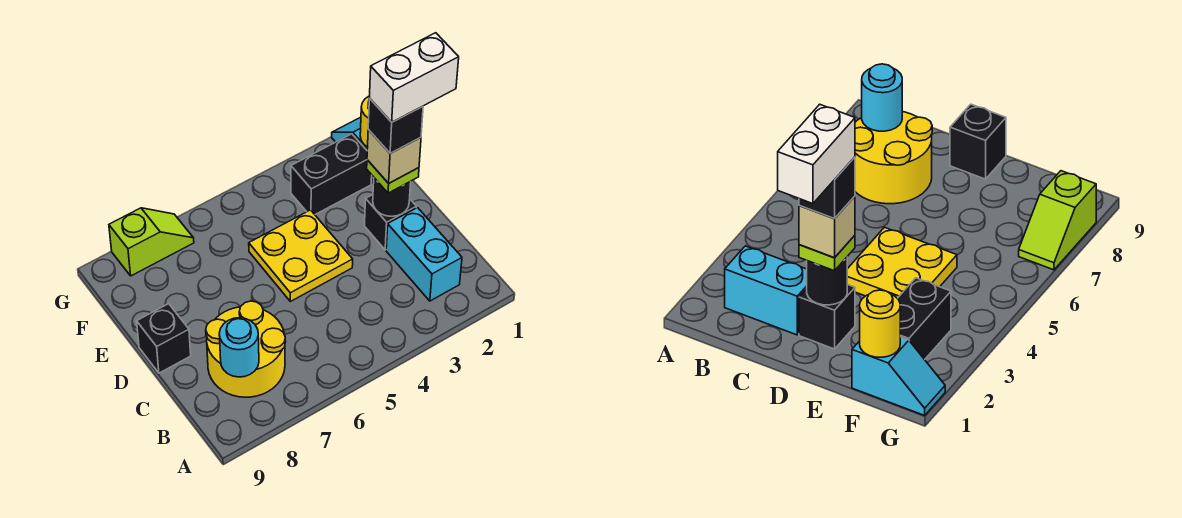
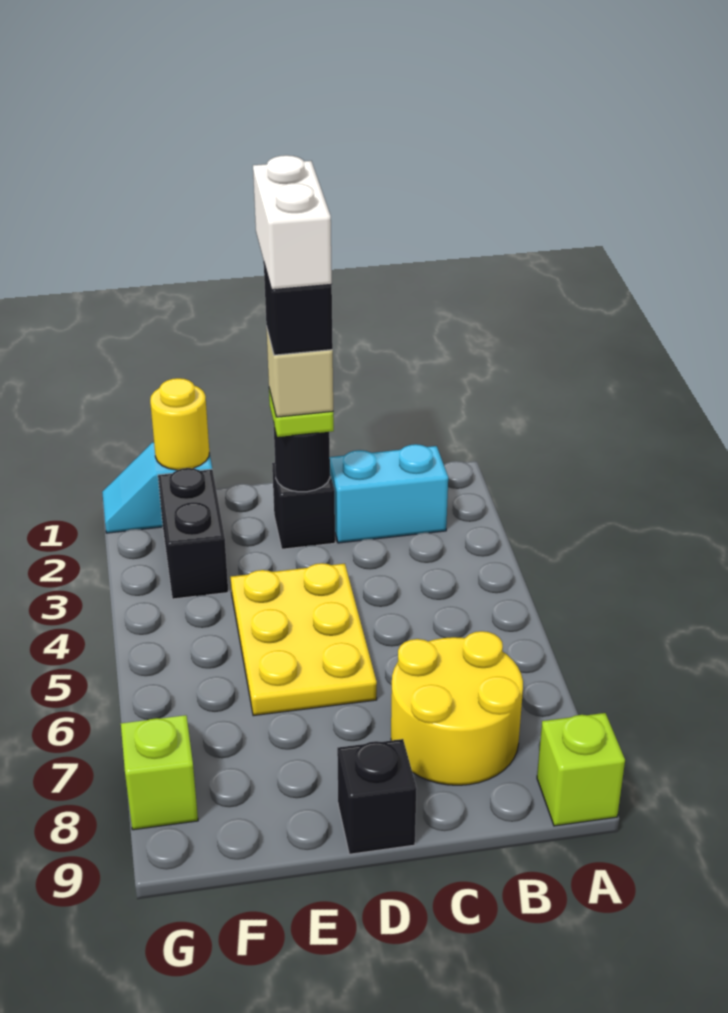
none -> lime brick A9 level 1
cyan round brick B8 level 2 -> none
yellow plate D4:E5 level 1 -> yellow plate D4:E6 level 1

